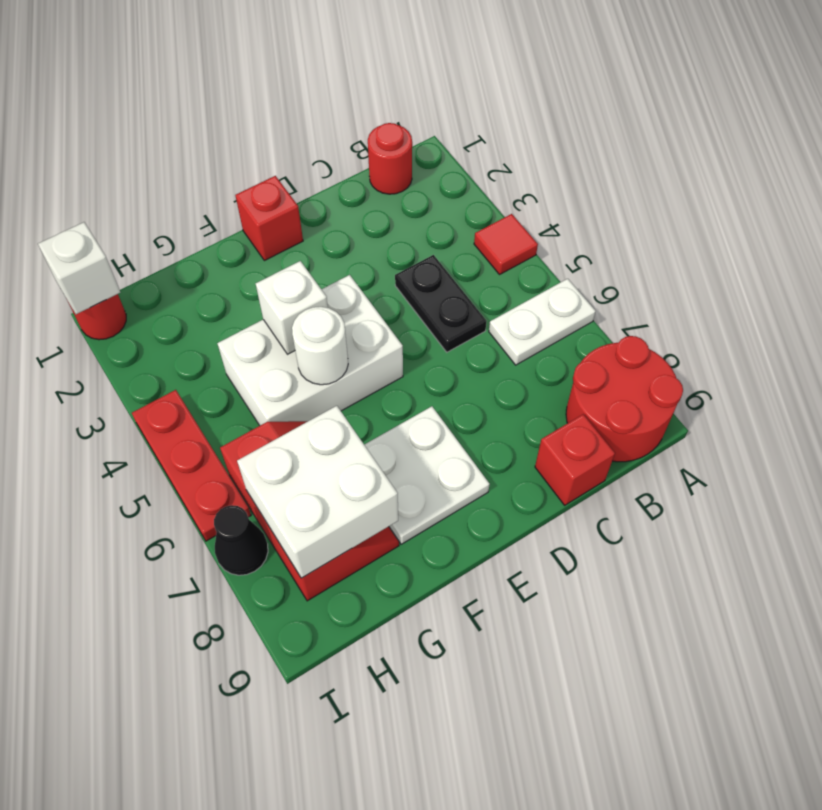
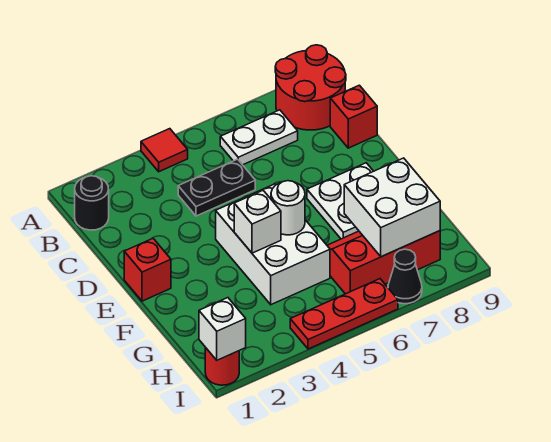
white plate A6:B6 level 1 -> white plate B6:B7 level 1
red round brick B1 level 1 -> black round brick B1 level 1

